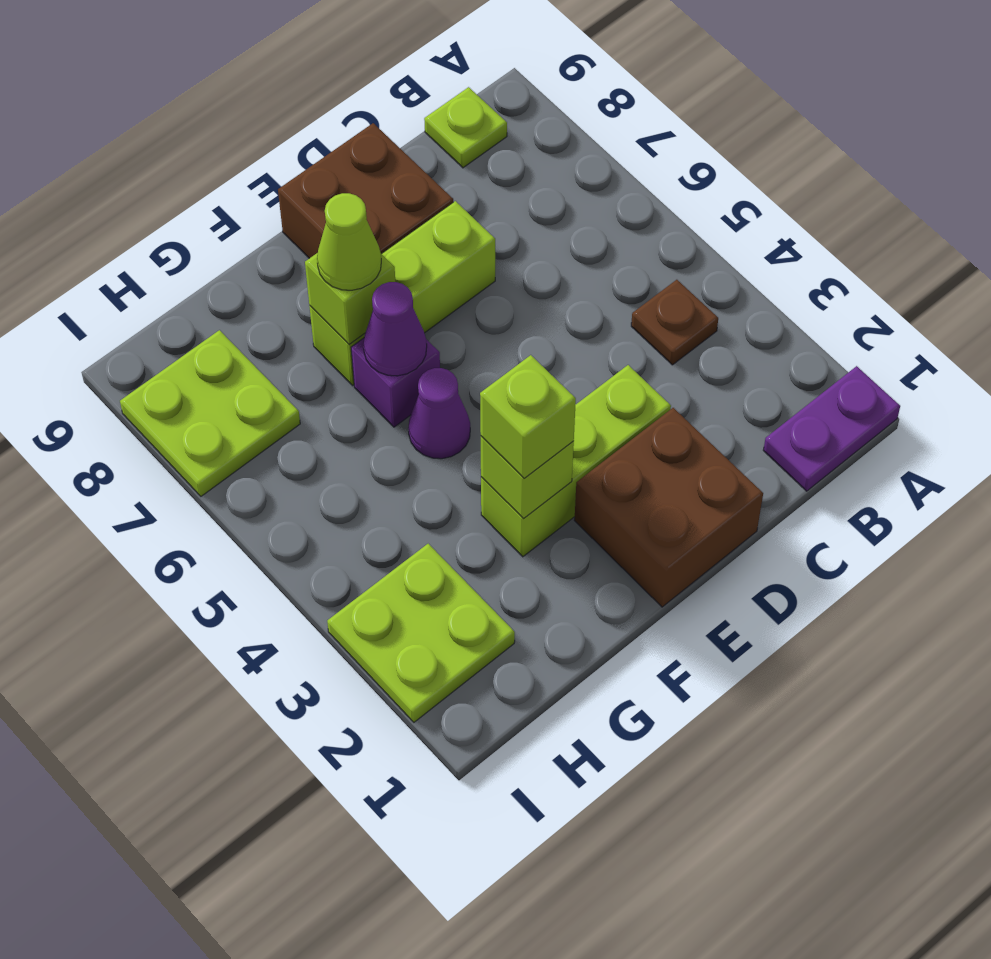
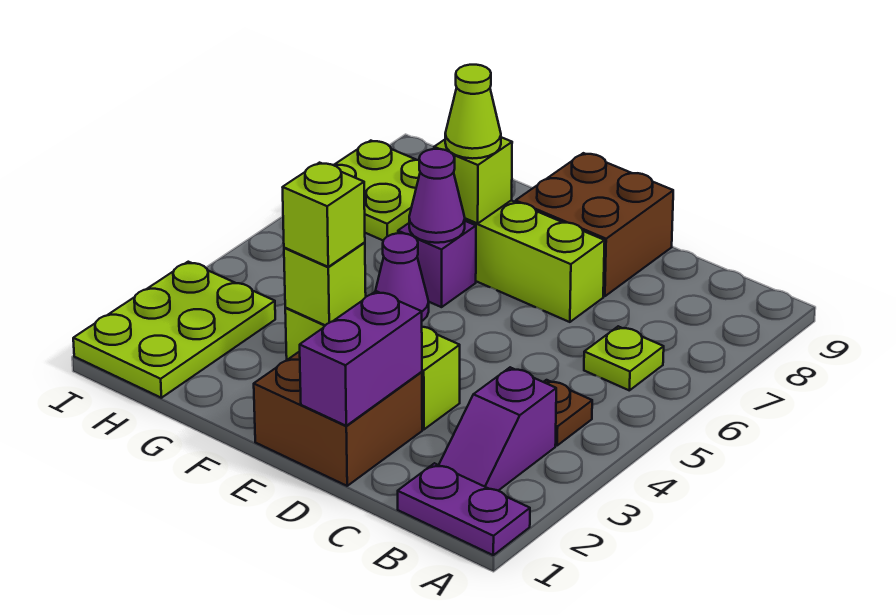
none -> purple slope B2:B3 level 1 top 3
lime plate B9 level 1 -> lime plate B6 level 1
none -> purple brick D1:D2 level 2
lime plate H2:I3 level 1 -> lime plate H1:I3 level 1

